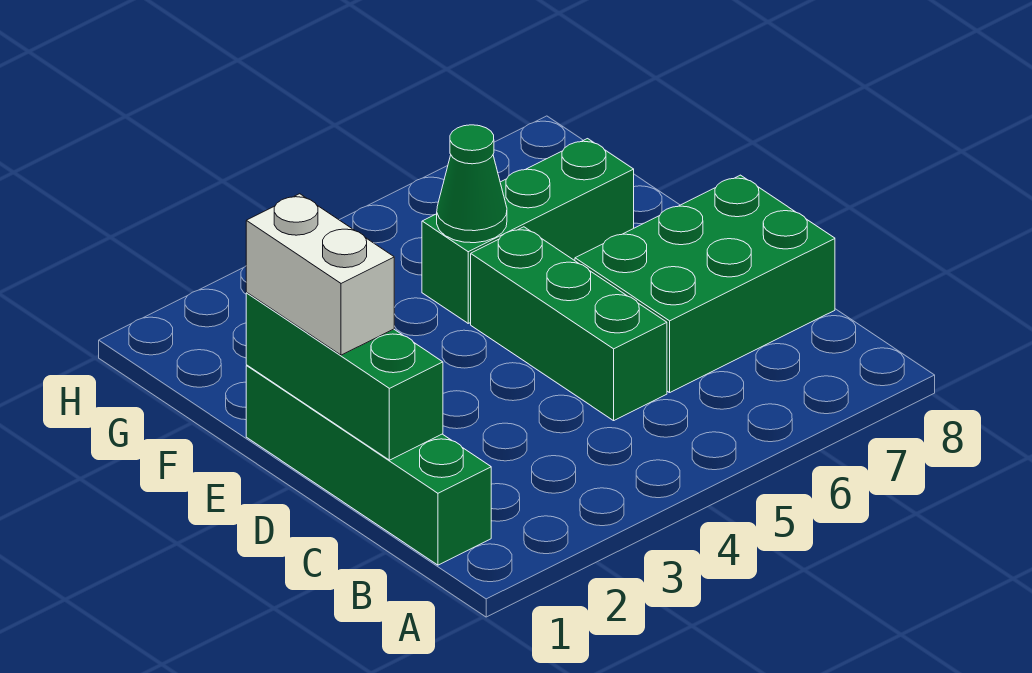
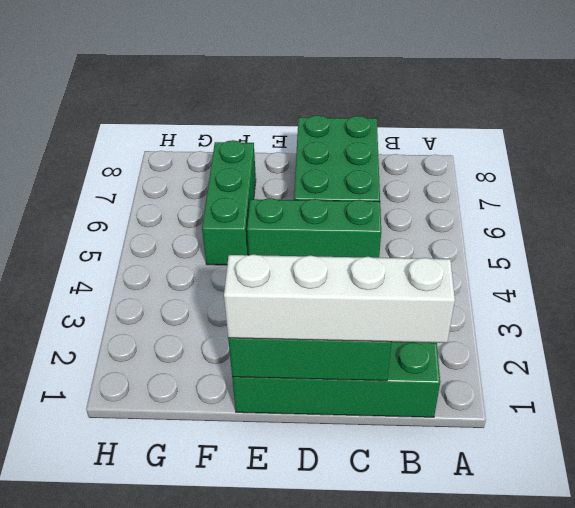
white brick D1:E1 level 3 -> white brick B1:E1 level 3
green cone F5 level 2 -> none

